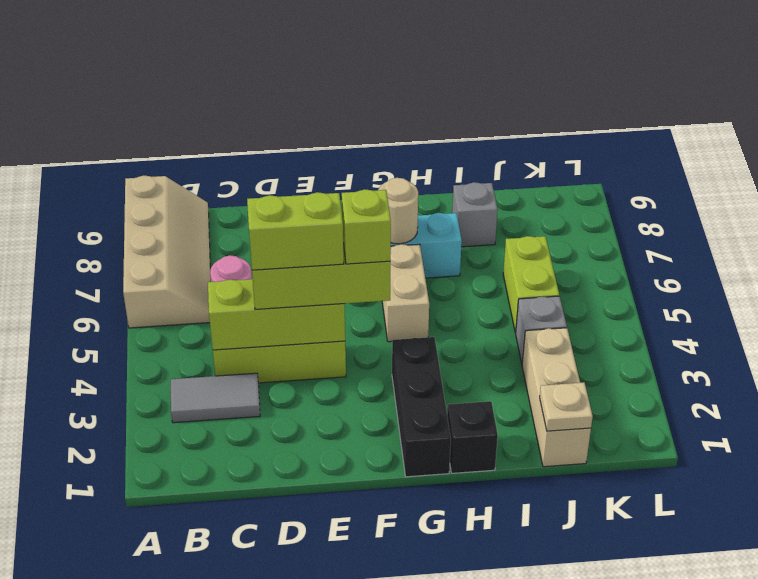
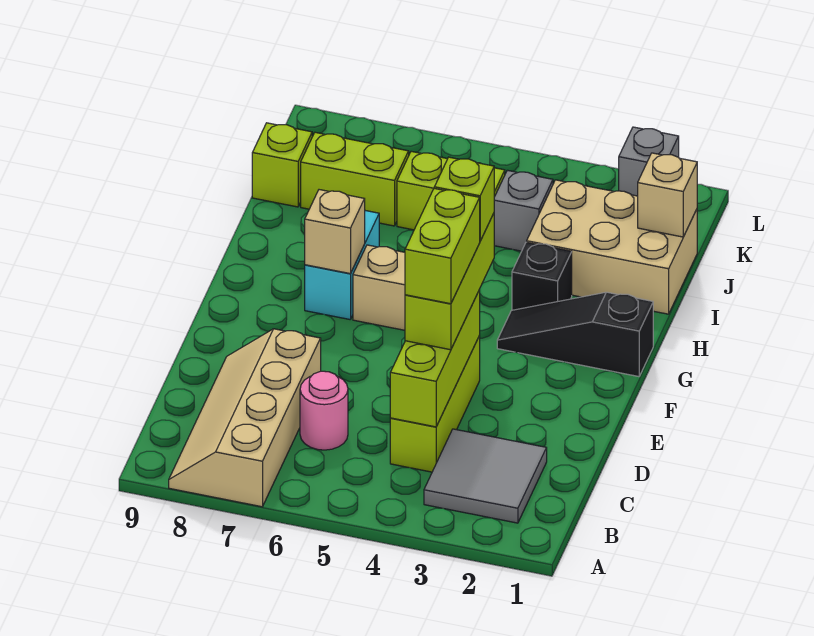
tan slope A6:B9 level 1 top A -> tan slope A7:D8 level 1 top 7
grey tile B3:C3 level 1 -> grey tile B2:C3 level 1
black brick G1:G3 level 1 -> black slope G1:G3 level 1 top 1
tan round brick G7 level 2 -> tan brick G7 level 2
black brick H1 level 1 -> black brick H3 level 1
grey brick I8 level 1 -> grey brick L2 level 1
tan brick J1:J3 level 1 -> tan brick I1:J3 level 1
tan plate J1 level 2 -> tan brick J1 level 2
none -> lime brick J7:J8 level 1
none -> lime brick J9 level 1

